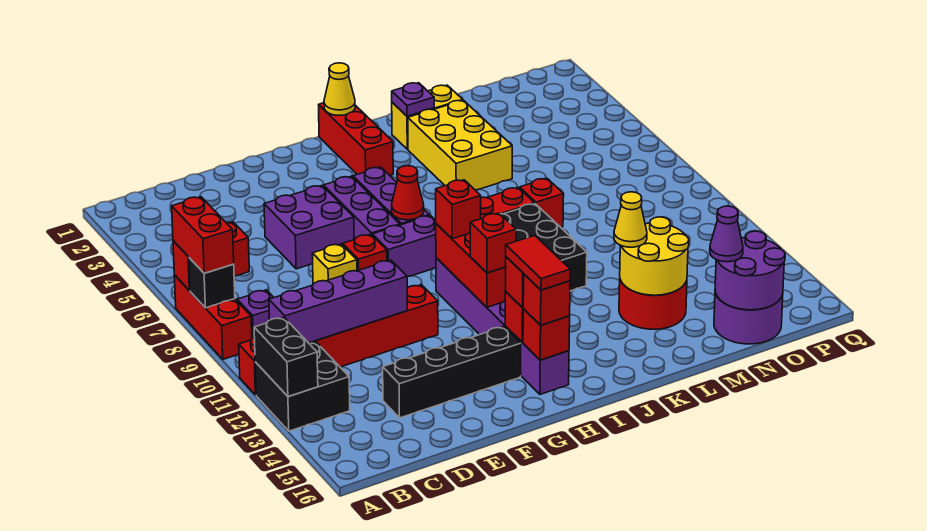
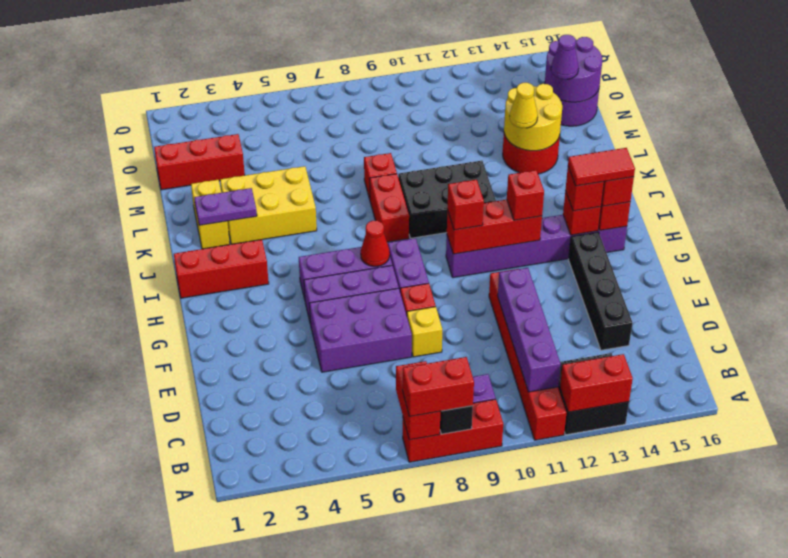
black brick A12:A13 level 2 -> red brick A12:A13 level 2
purple brick E5:F6 level 1 -> purple brick E5:F7 level 1
yellow cone I1 level 2 -> none
purple plate K2 level 2 -> purple plate K2:K3 level 2
none -> red brick N1:N3 level 1

